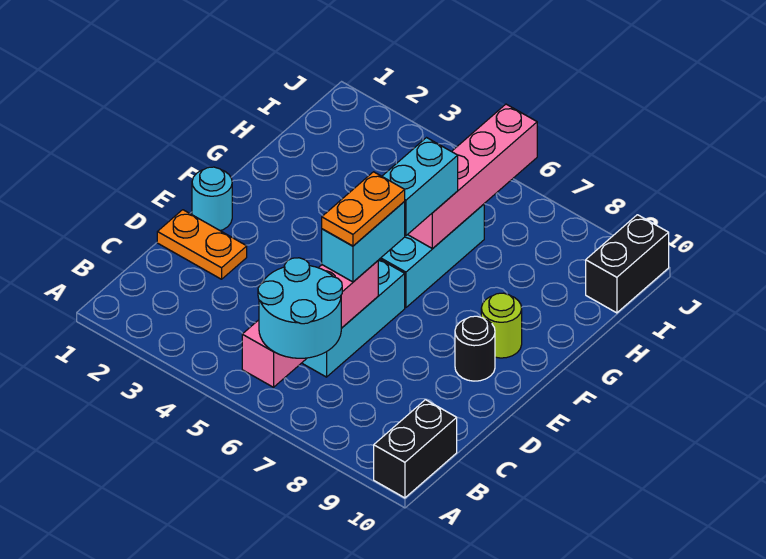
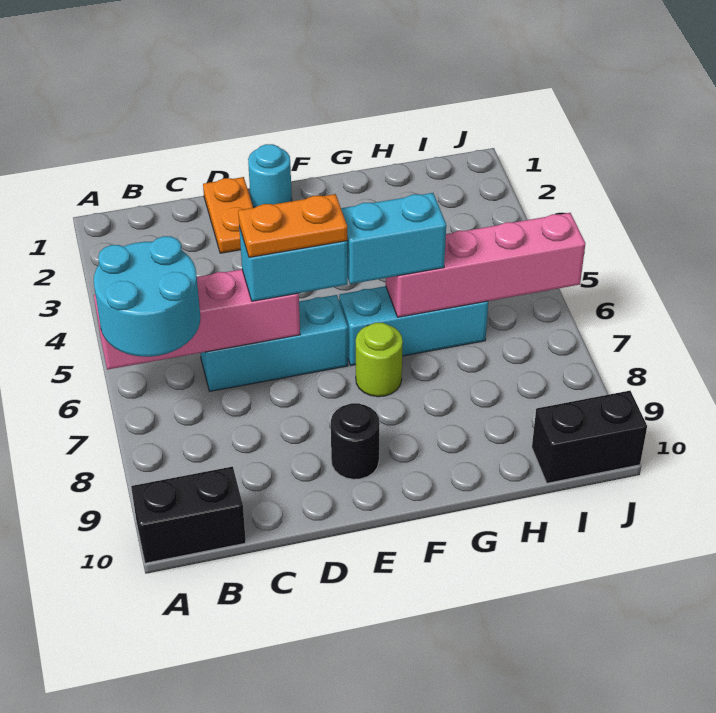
lime round brick F9 level 1 -> lime round brick F7 level 1

